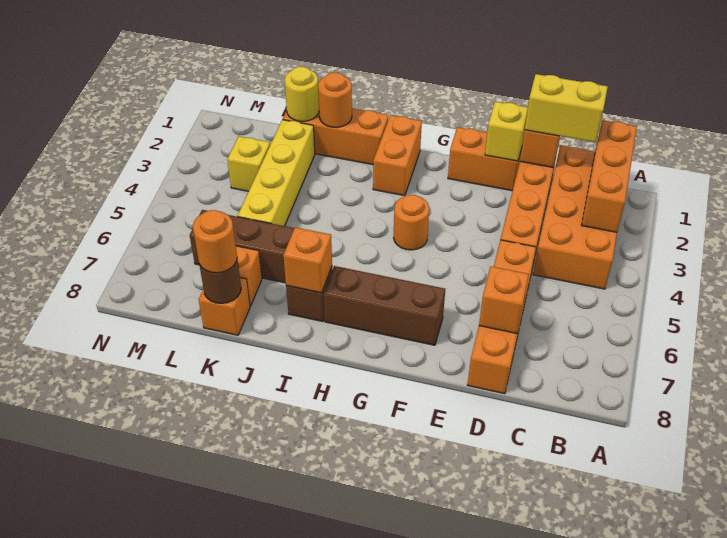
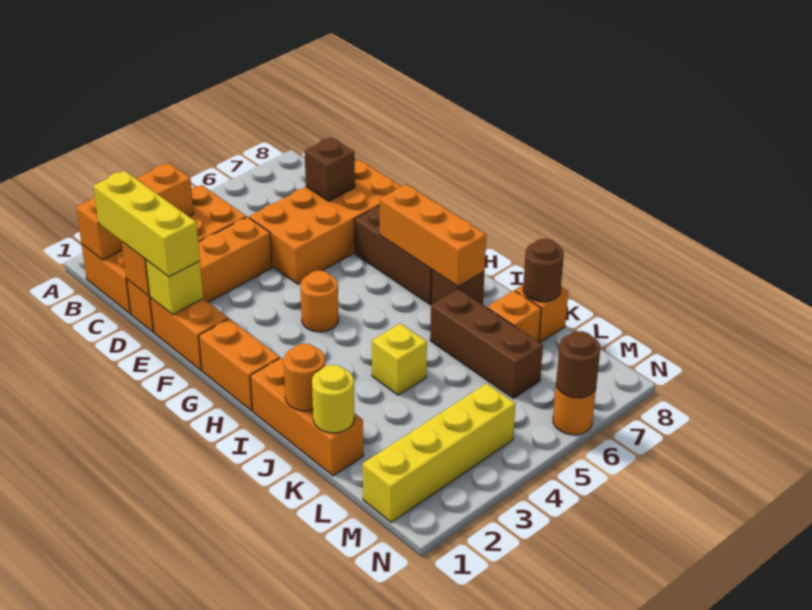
yellow brick C1:D1 level 3 -> yellow brick C1:E1 level 3
orange brick D5:D8 level 1 -> orange brick D5:E8 level 1
orange brick D7 level 2 -> brown brick D7 level 2
orange brick H1:H2 level 1 -> orange brick G1:H1 level 1
orange brick I7 level 2 -> orange brick G7:I7 level 2
yellow brick K2:K5 level 1 -> yellow brick M1:M4 level 1
orange round brick K8 level 3 -> orange round brick N6 level 1
yellow brick L3 level 1 -> yellow brick J4 level 1
none -> brown round brick N6 level 2

